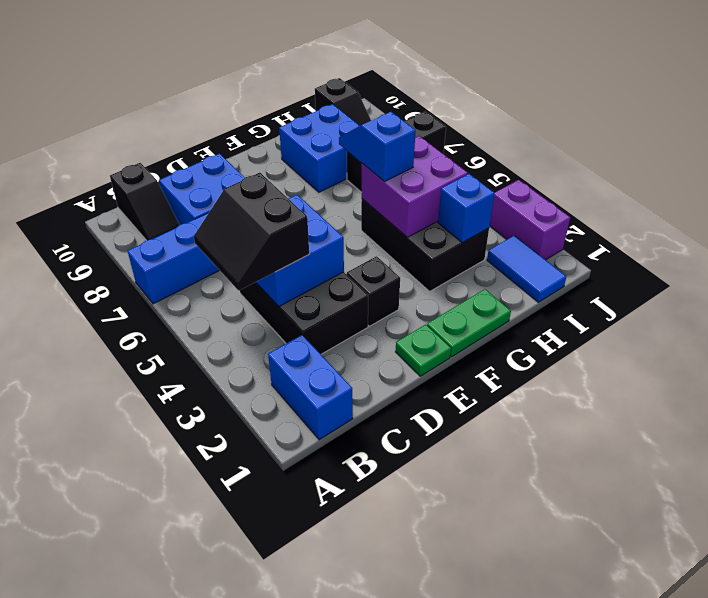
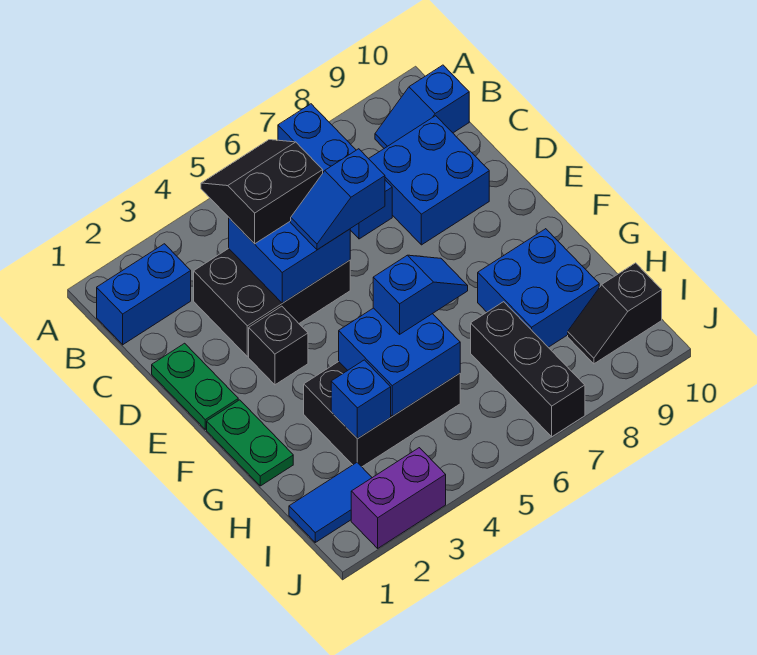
black slope B9:B10 level 1 top 10 -> blue slope B9:B10 level 1 top 10
none -> blue slope D5:D6 level 3 top 6
green plate E1 level 1 -> green plate D1:E1 level 1
purple brick G4:H5 level 2 -> blue brick G4:H5 level 2

